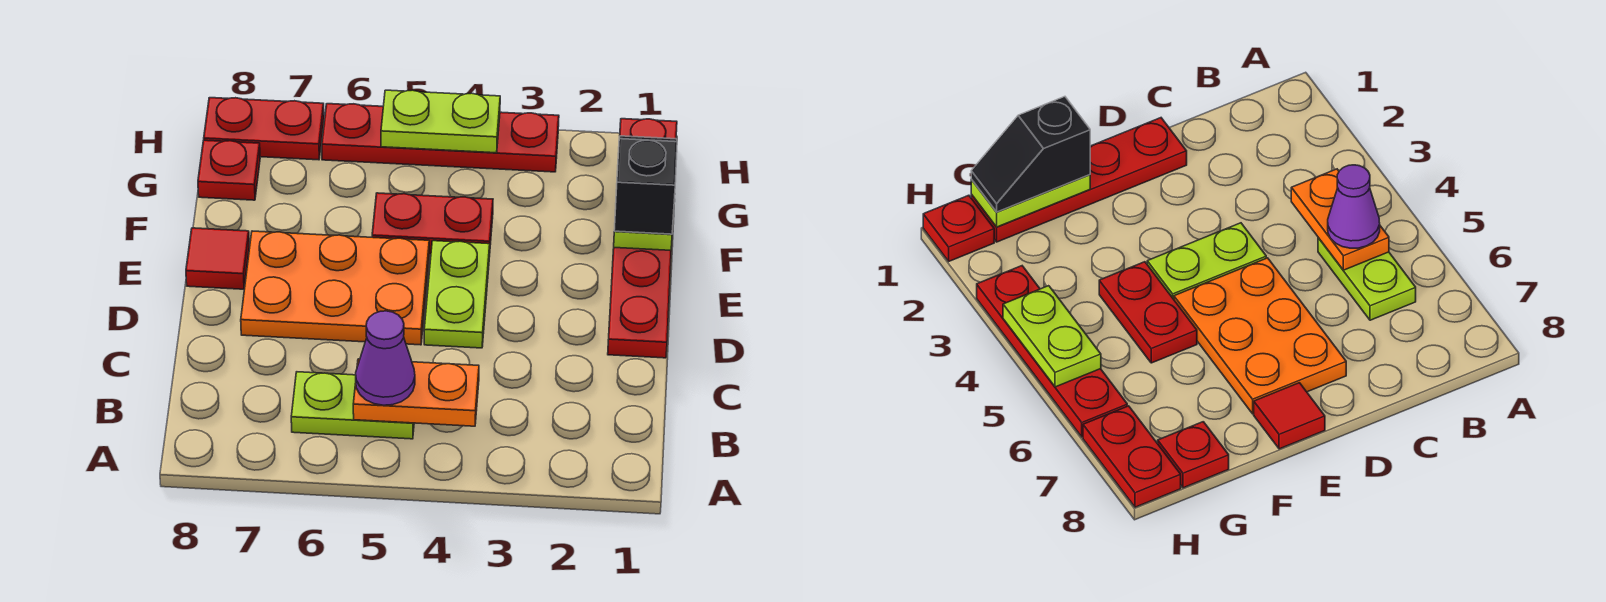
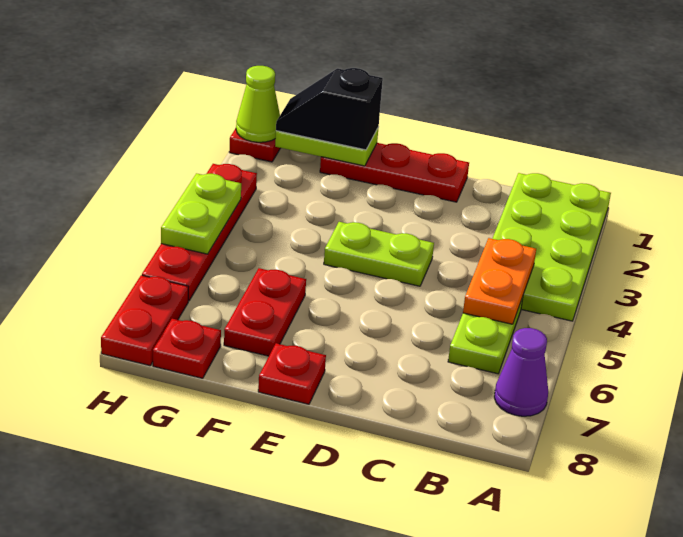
none -> lime plate A1:B4 level 1
purple cone B5 level 3 -> purple cone A7 level 1
red plate D1:G1 level 1 -> red plate D1:F1 level 1
orange plate D5:E7 level 1 -> none
red tile E8 level 1 -> red plate E8 level 1
red plate F4:F5 level 1 -> red plate F6:F7 level 1
none -> lime cone H1 level 2

